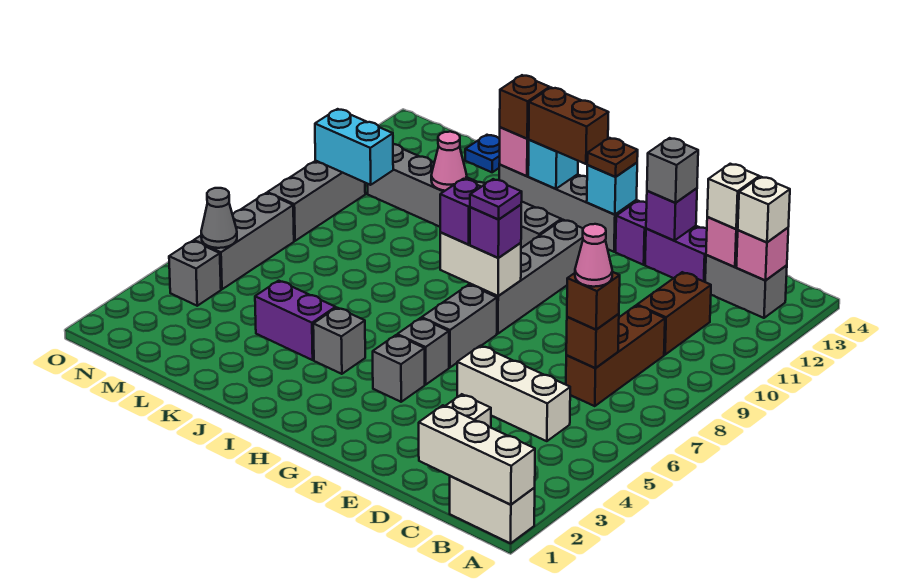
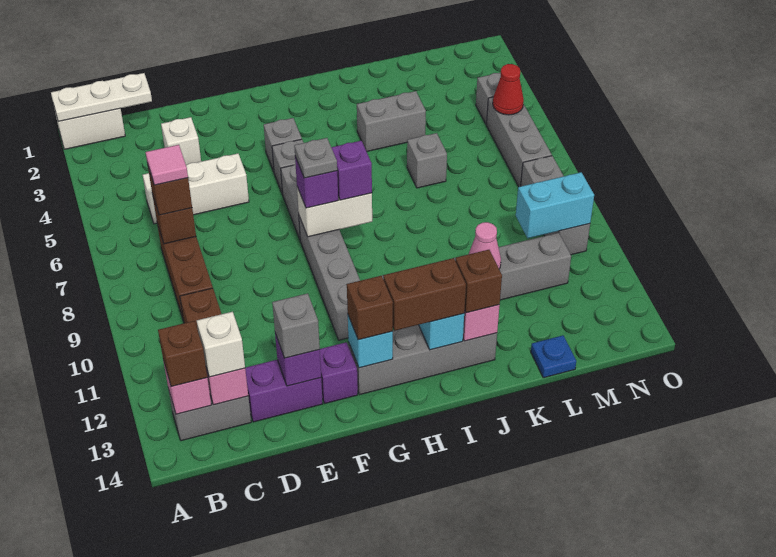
white brick A1:C1 level 2 -> white plate A1:C1 level 2
white brick B13 level 3 -> brown brick B13 level 3
pink cone C7 level 4 -> pink tile C7 level 4
purple plate G8 level 4 -> grey plate G8 level 4
brown plate G13 level 3 -> brown brick G13 level 3
grey brick I4 level 1 -> grey brick K6 level 1
purple brick J4:K4 level 1 -> grey brick J4:K4 level 1
grey cone N5 level 2 -> red cone N5 level 2

